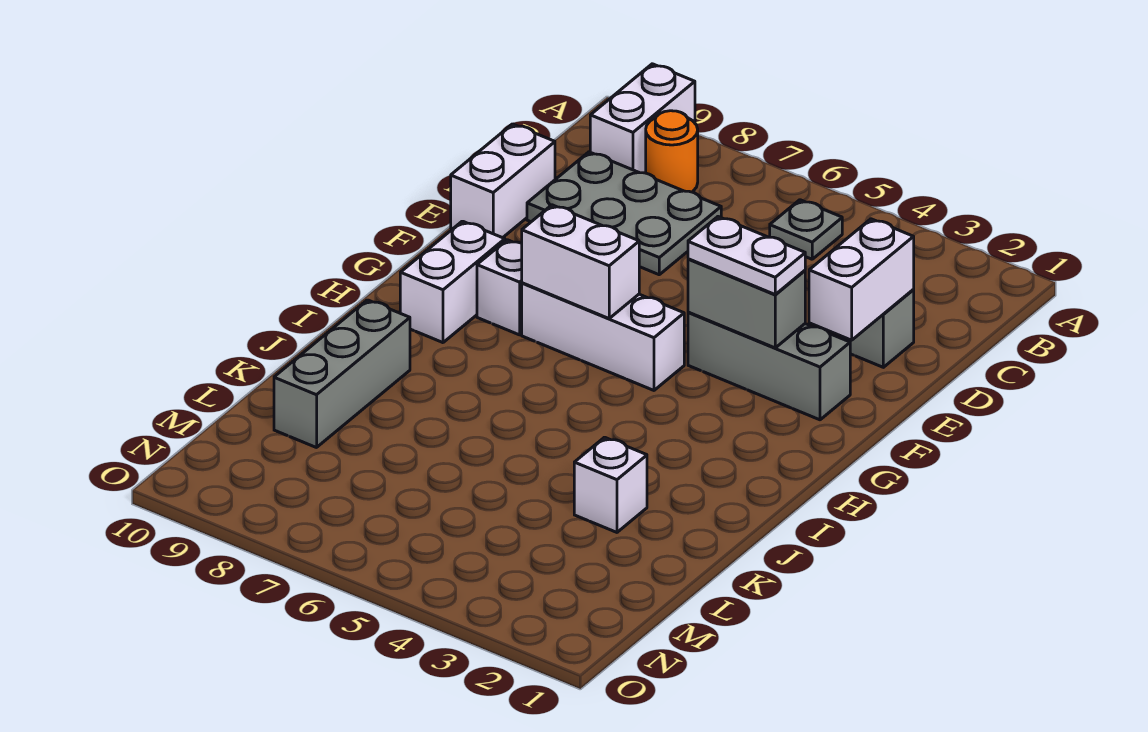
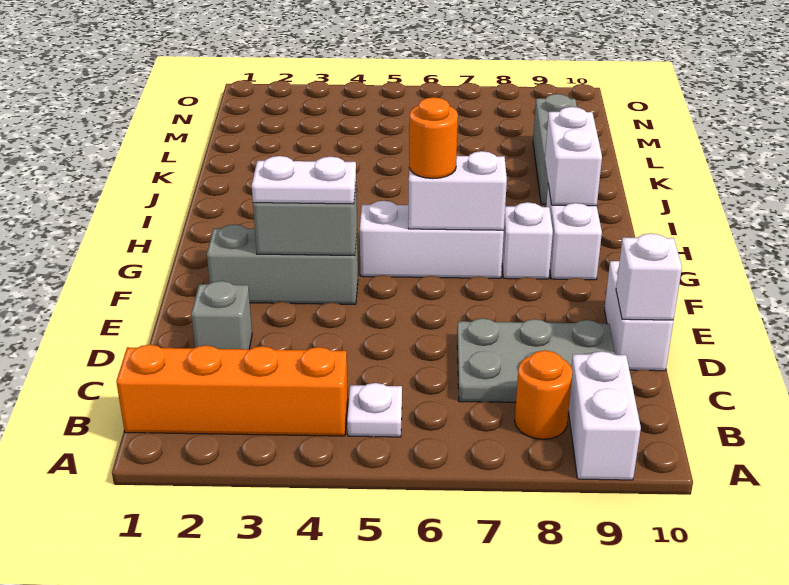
none -> orange brick B1:B4 level 1
grey plate B5 level 1 -> white plate B5 level 1
white brick D2:E2 level 2 -> white brick H9:I9 level 2
none -> orange round brick G6 level 3
white brick K3 level 1 -> white brick D10 level 2

